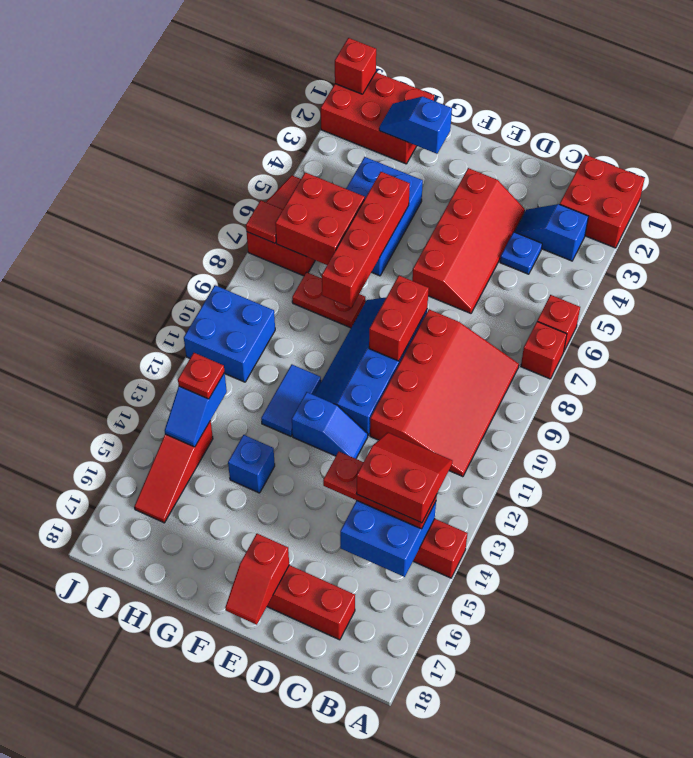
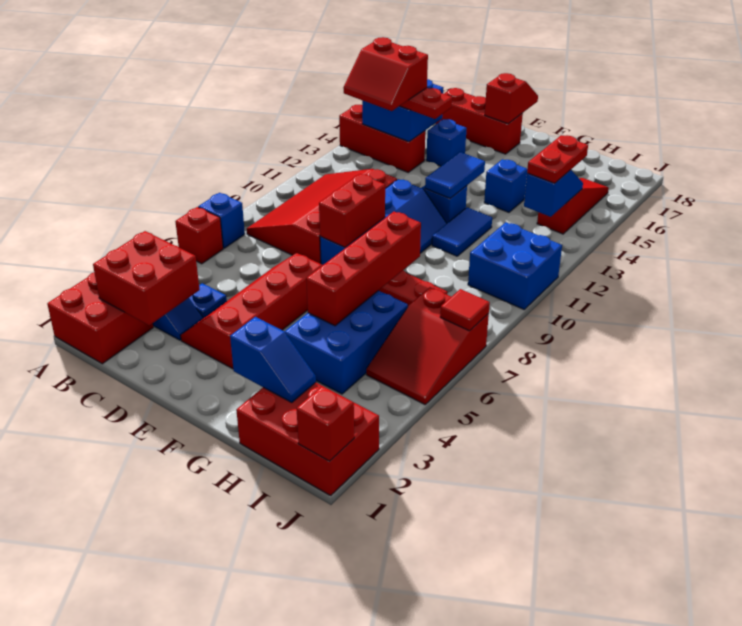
red brick A7 level 1 -> blue brick A7 level 1
none -> blue brick D15 level 1
none -> blue tile F12:F13 level 2
red brick H6:I7 level 2 -> red brick B2:C3 level 2
red plate I13 level 3 -> red plate I13:I14 level 3

